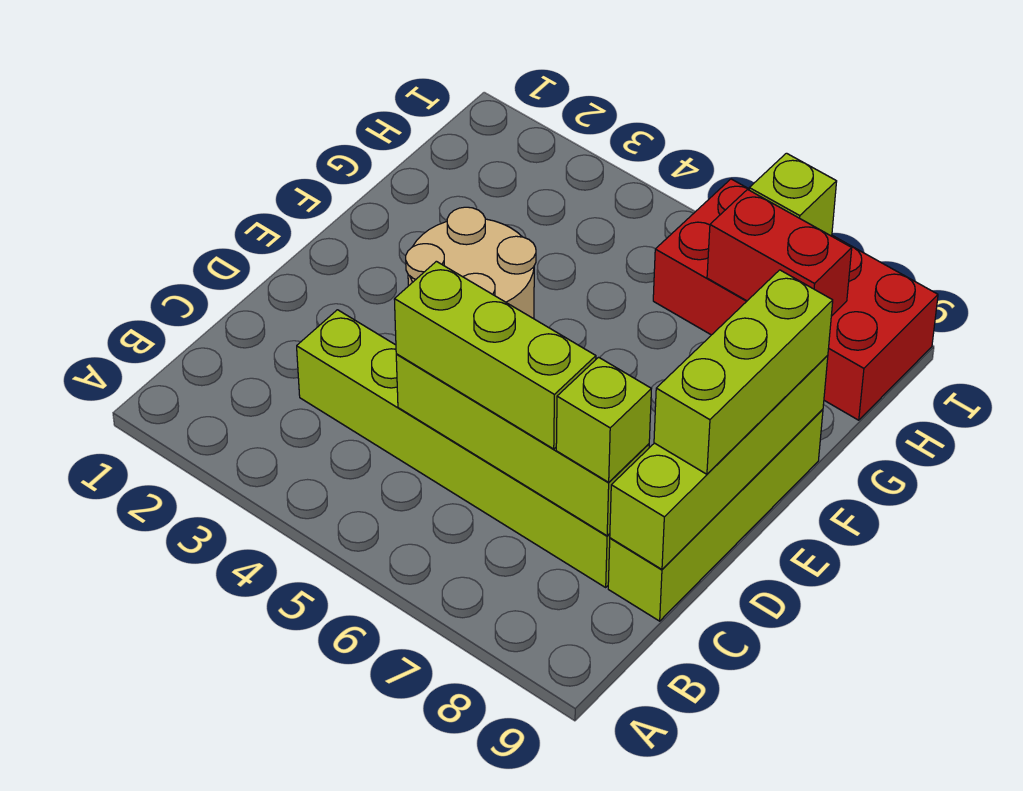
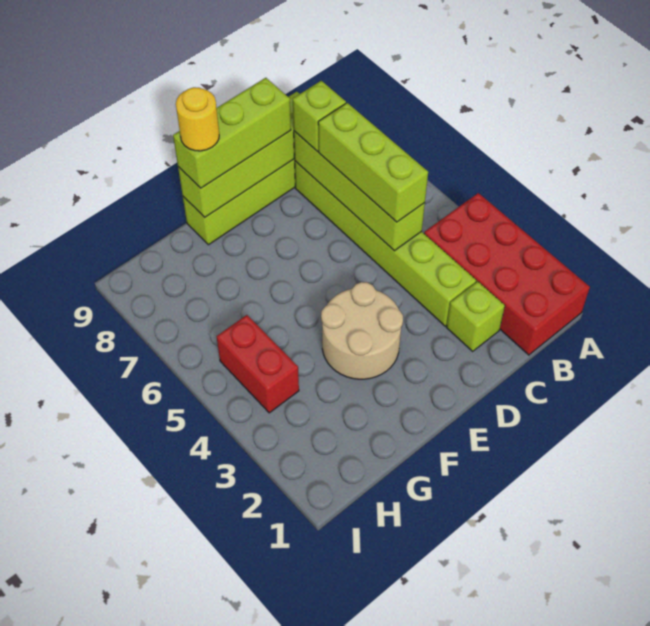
none -> yellow round brick F9 level 4
red brick H6:I9 level 1 -> red brick A1:B4 level 1
red brick H7:H8 level 2 -> red brick H4:H5 level 1
lime brick I7 level 2 -> lime brick C2 level 1

